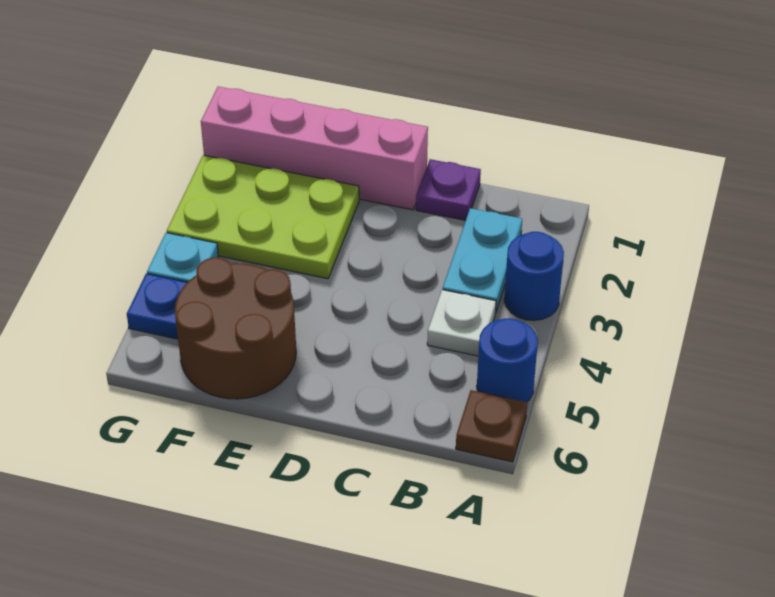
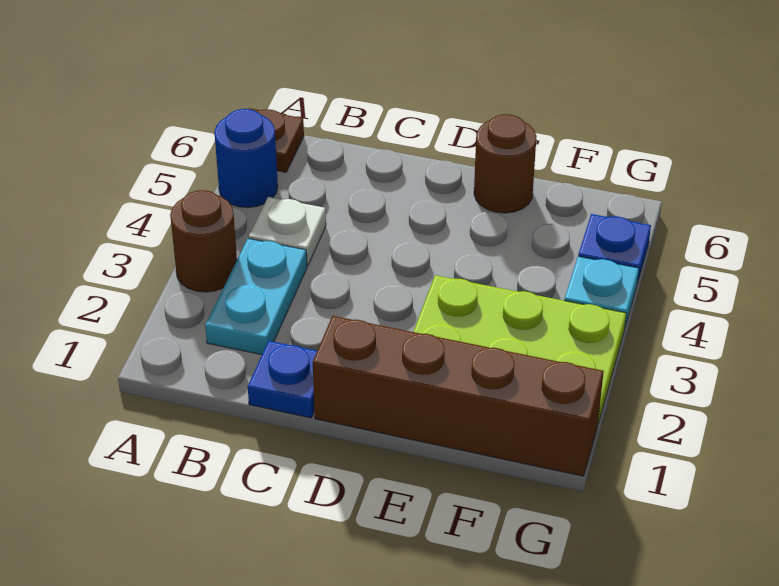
blue round brick A3 level 1 -> brown round brick A3 level 1
purple plate C1 level 1 -> blue plate C1 level 1
pink brick D1:G1 level 1 -> brown brick D1:G1 level 1
brown round brick E5:F6 level 1 -> brown round brick E6 level 1

